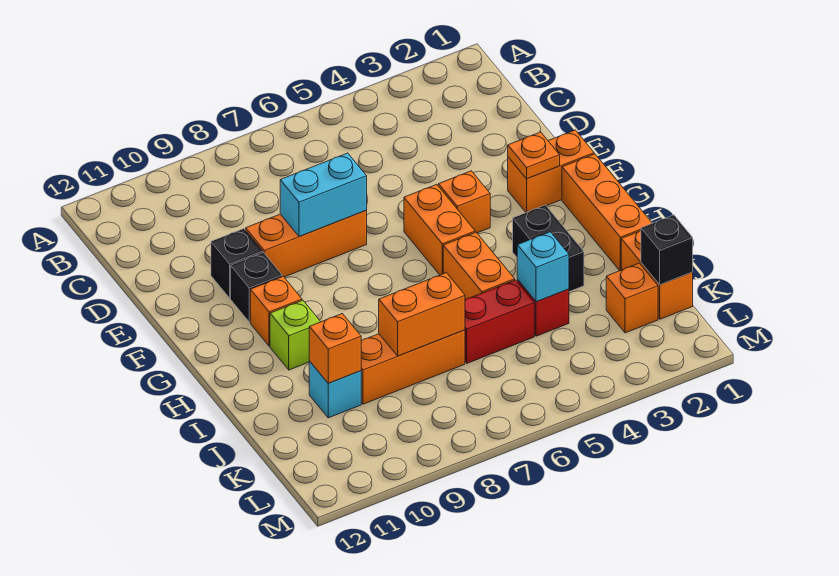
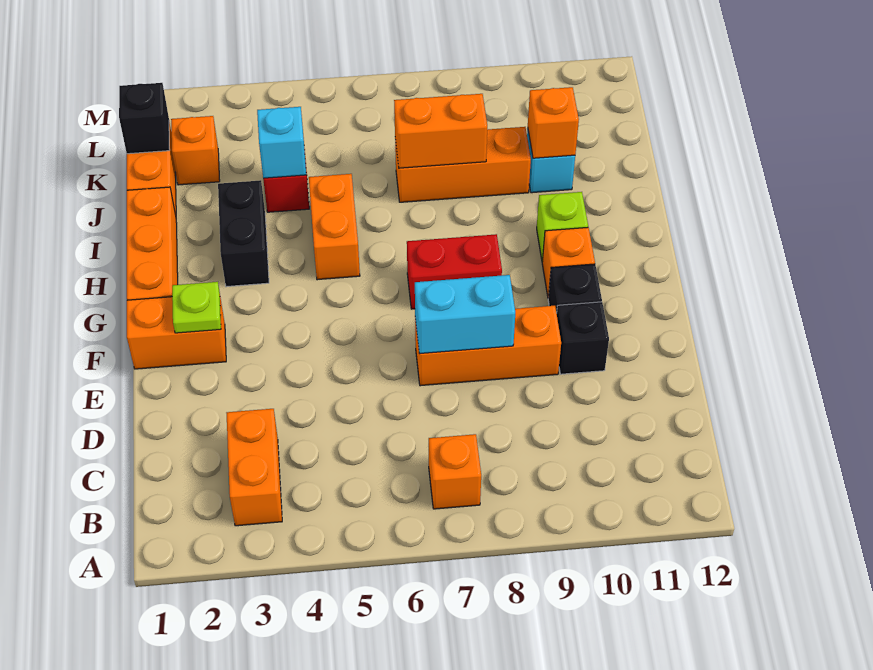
orange plate F2 level 2 -> lime plate F2 level 2
orange brick F4 level 1 -> orange brick B7 level 1
orange brick F5:G5 level 1 -> orange brick B3:C3 level 1
red brick J5:J6 level 1 -> red brick G7:G8 level 1

